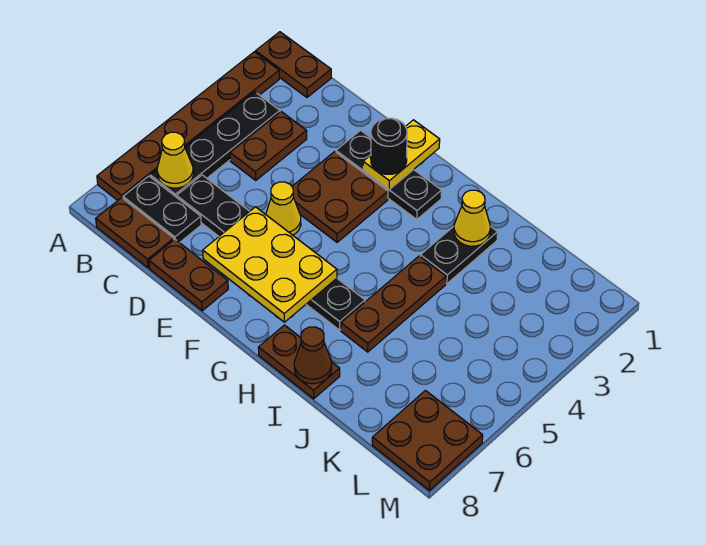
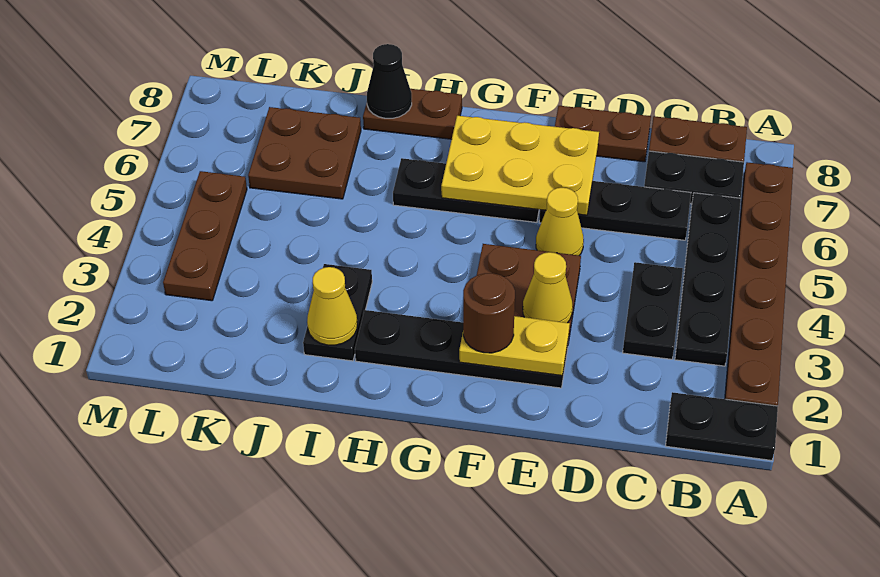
brown plate A1:B1 level 1 -> black plate A1:B1 level 1
yellow cone B6 level 2 -> yellow cone E3 level 2
brown plate C3:C4 level 1 -> black plate C3:C4 level 1
black plate E2:G2 level 1 -> black plate E2:H2 level 1
yellow plate F1:F2 level 2 -> yellow plate E2:F2 level 2
black round brick F2 level 3 -> brown round brick F2 level 3
brown plate I4:I6 level 1 -> brown plate L3:L5 level 1
brown cone I8 level 2 -> black cone I8 level 2
brown plate L7:M8 level 1 -> brown plate J6:K7 level 1

